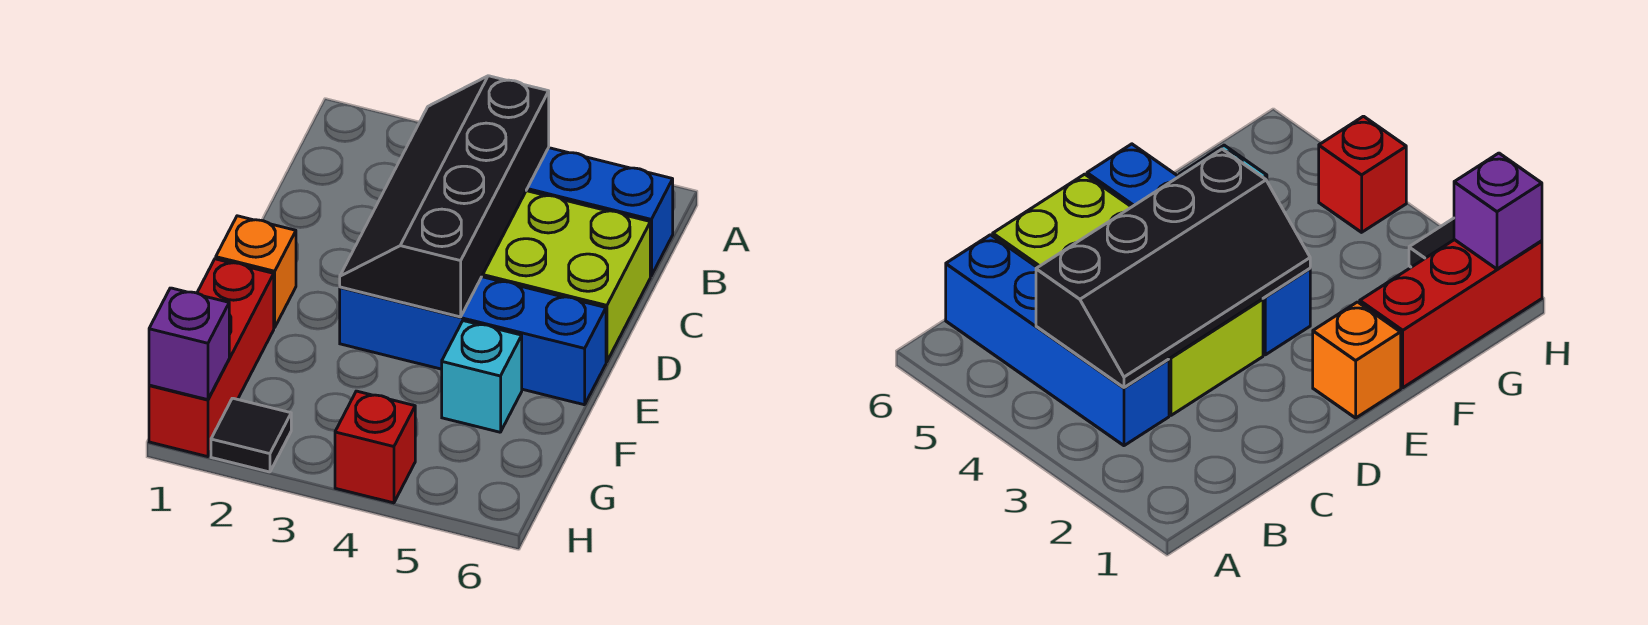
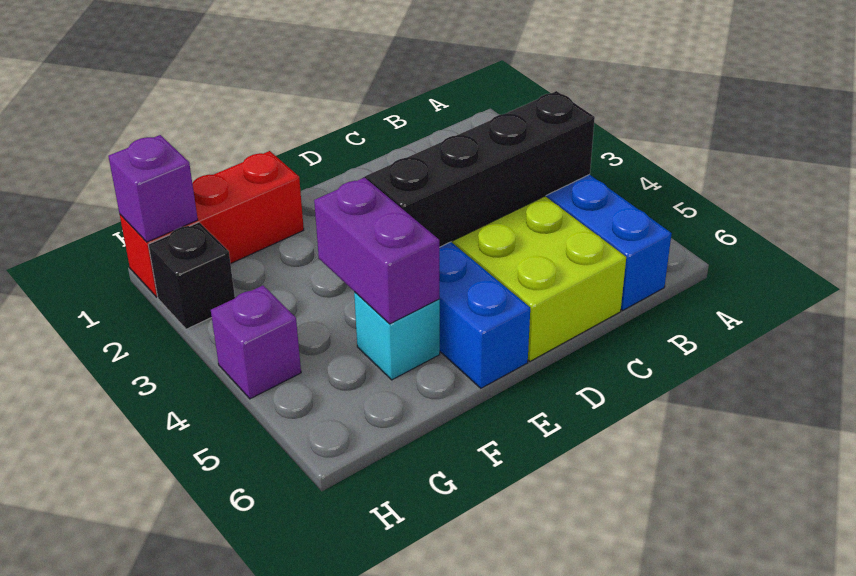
orange brick E1 level 1 -> none
none -> purple brick F4:F5 level 2
black tile H2 level 1 -> black brick H2 level 1
red brick H4 level 1 -> purple brick H4 level 1

